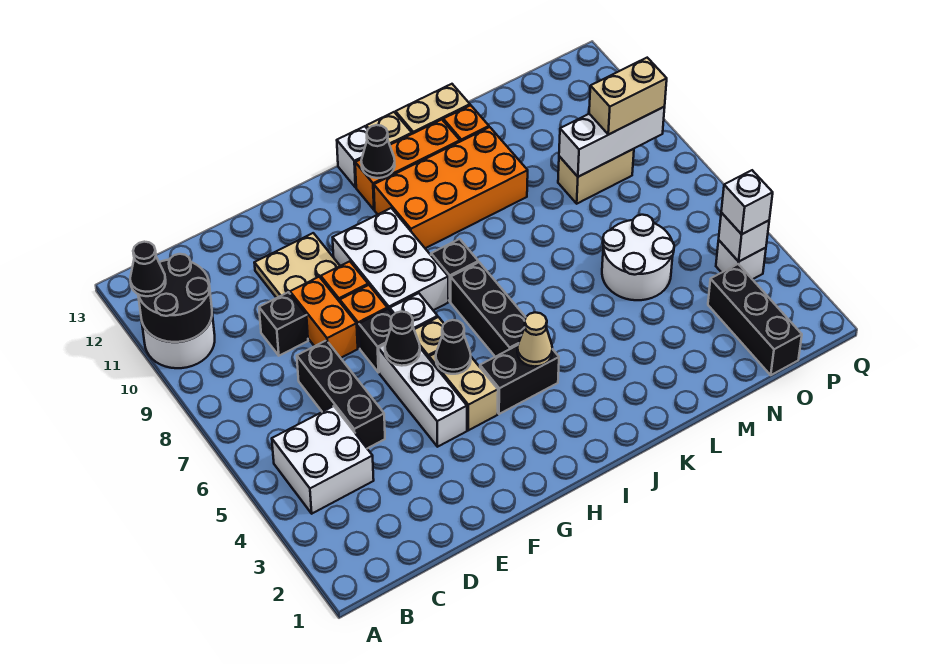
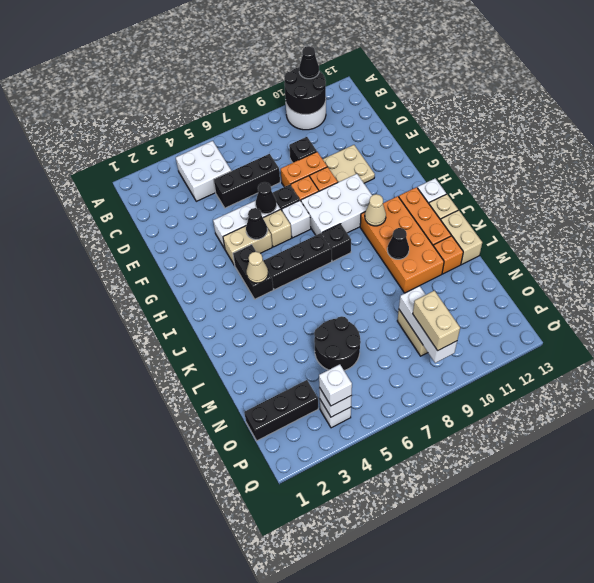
none -> tan cone I10 level 2
black cone I12 level 2 -> black cone K10 level 2
white round brick M5:N6 level 1 -> black round brick M5:N6 level 1

